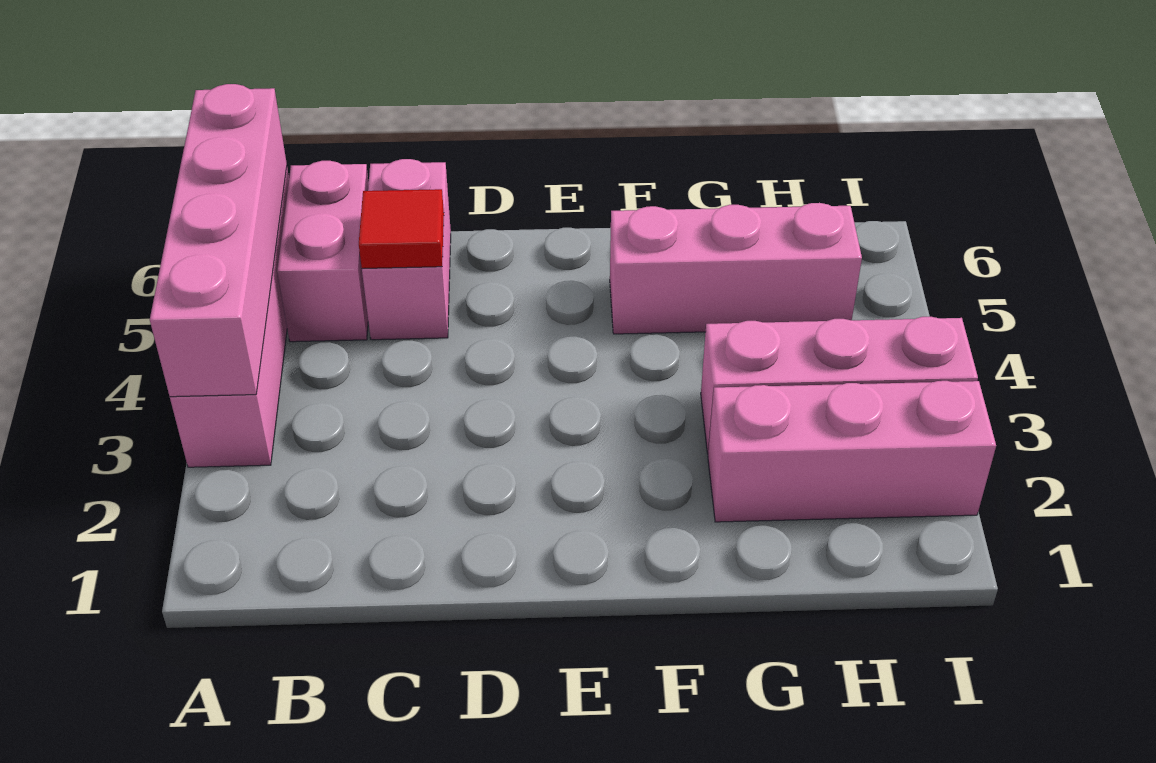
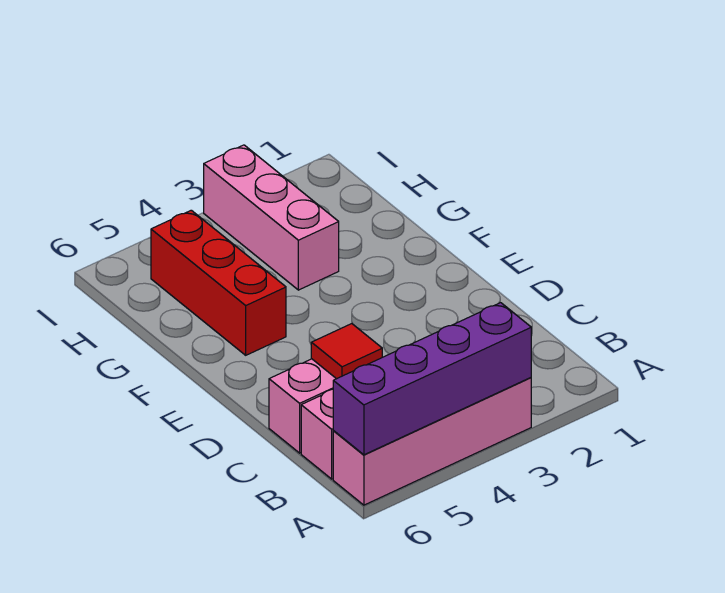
pink brick A3:A6 level 2 -> purple brick A3:A6 level 2
pink brick F5:H5 level 1 -> red brick F5:H5 level 1
pink brick G2:I2 level 1 -> none

